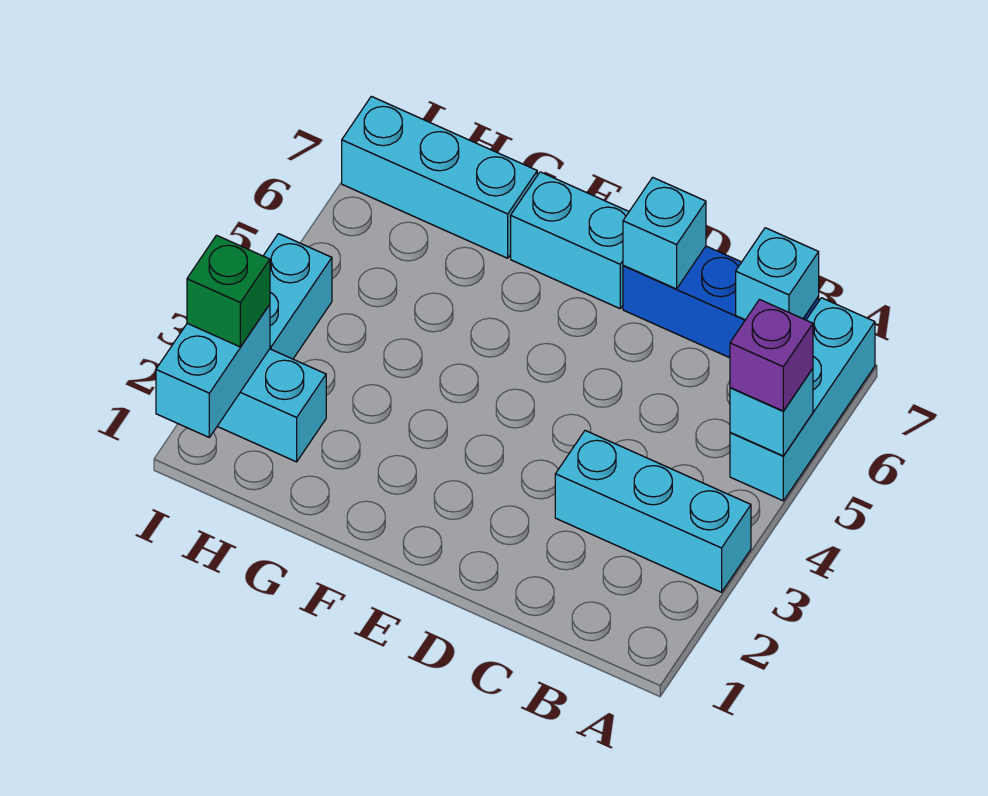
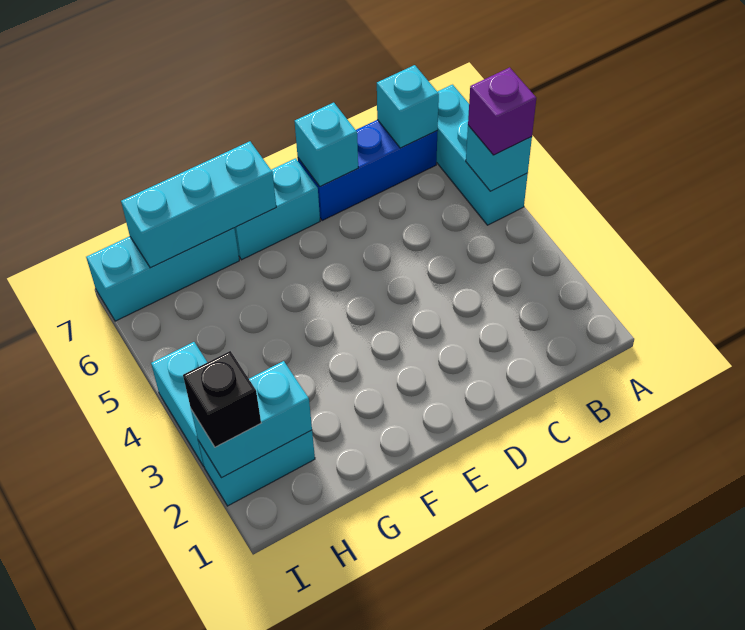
cyan brick A3:C3 level 1 -> cyan brick F7:H7 level 2
cyan brick I1:I2 level 2 -> cyan brick H2:I2 level 2
green brick I2 level 3 -> black brick I2 level 3

